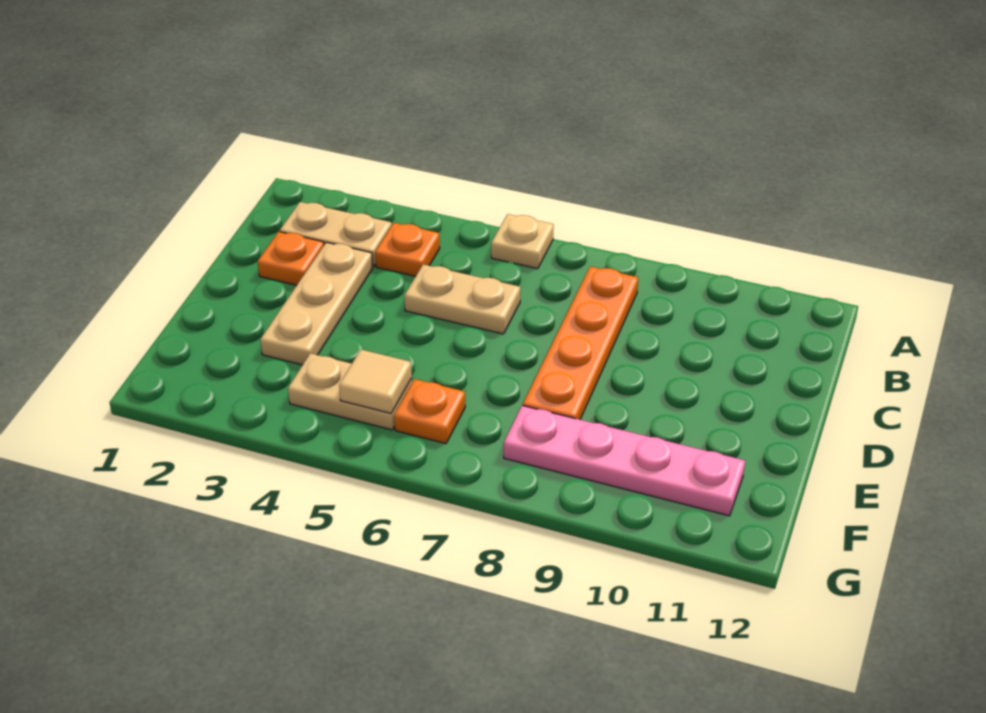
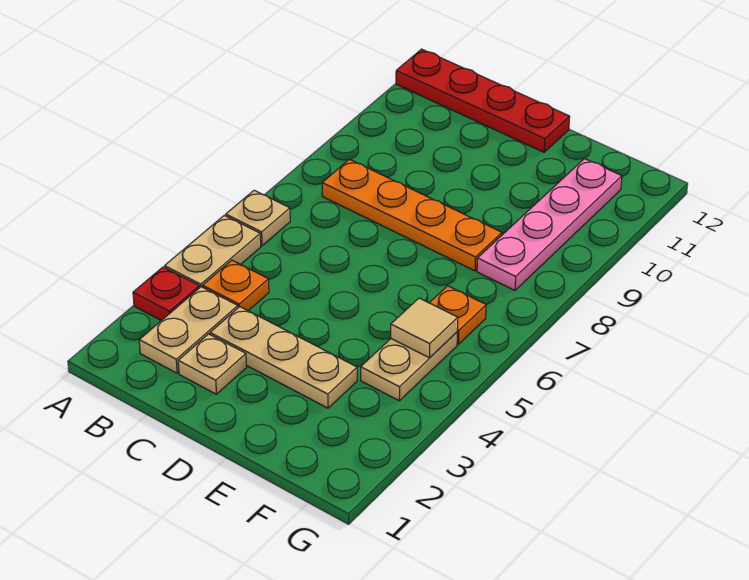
none -> red plate A3 level 1
none -> red plate A12:D12 level 1
orange plate C2 level 1 -> tan plate C2 level 1
tan plate C5:C6 level 1 -> tan plate A4:A5 level 1

